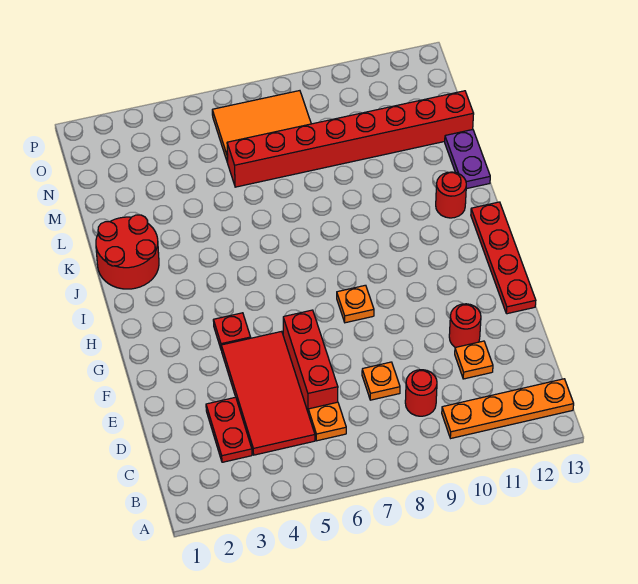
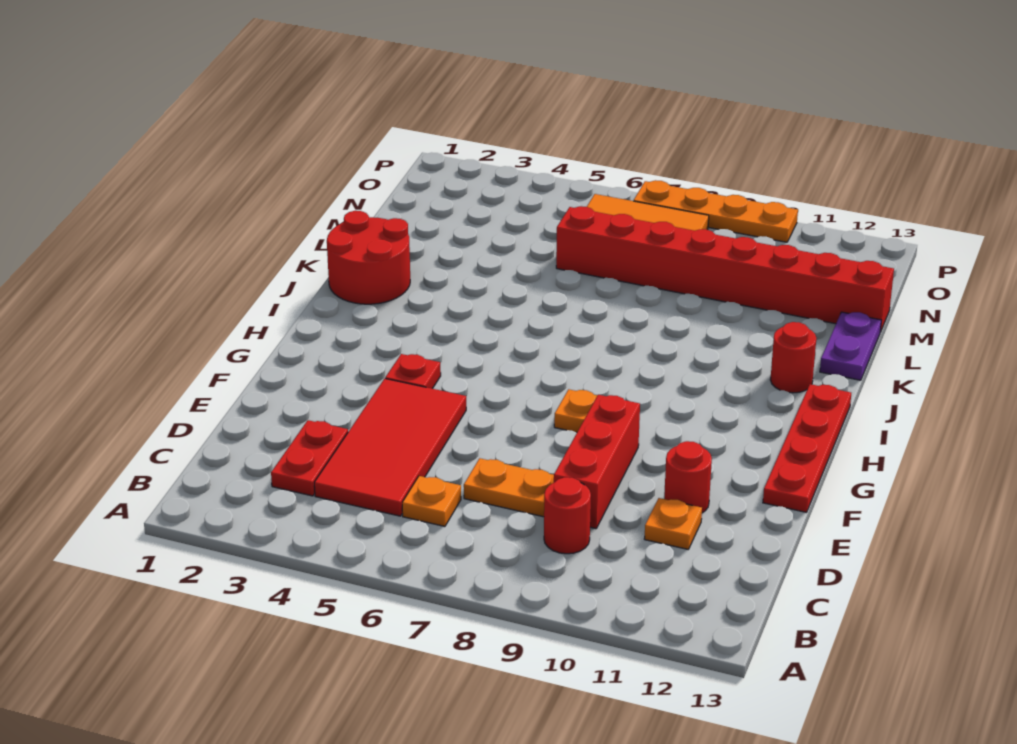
orange plate B10:B13 level 1 -> orange plate P7:P10 level 1
red brick D6:F6 level 1 -> red brick D9:F9 level 1
orange plate D8 level 1 -> orange plate D7:D8 level 1

